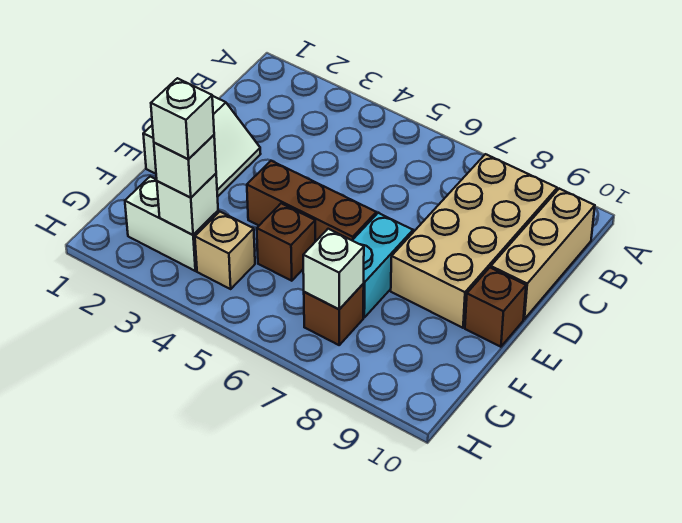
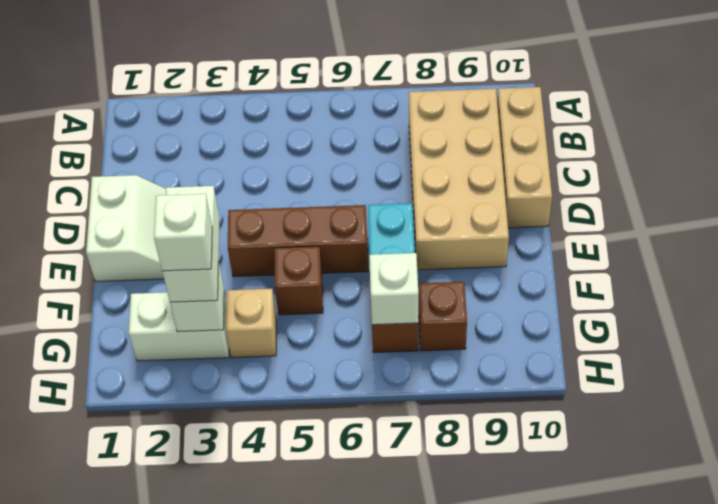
brown brick E10 level 1 -> brown brick G8 level 1
white brick G3 level 3 -> white brick F3:G3 level 3

